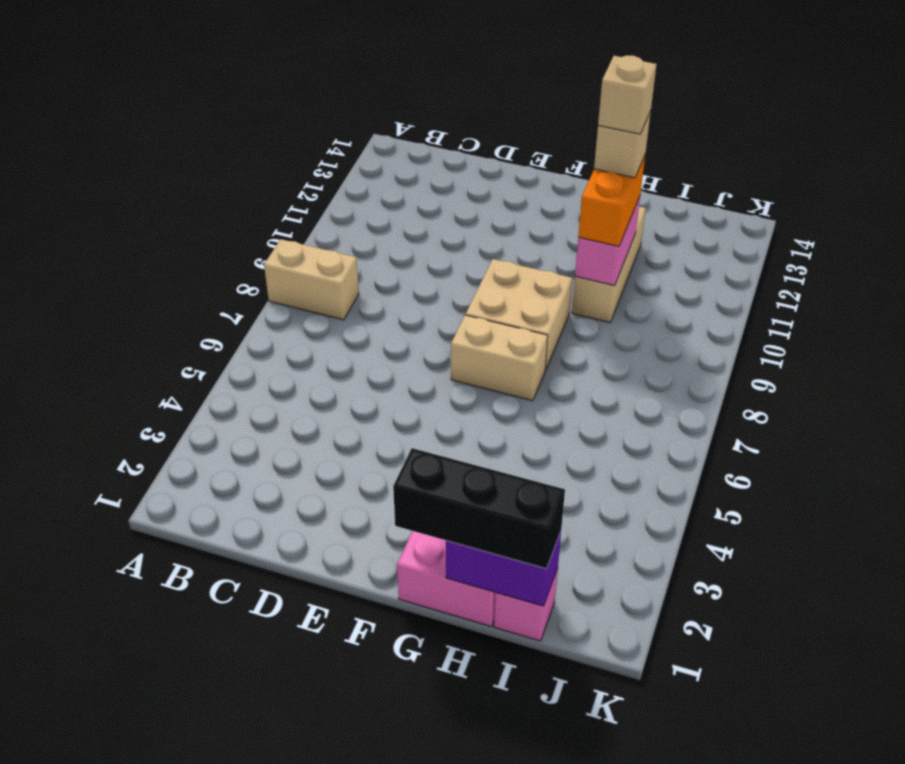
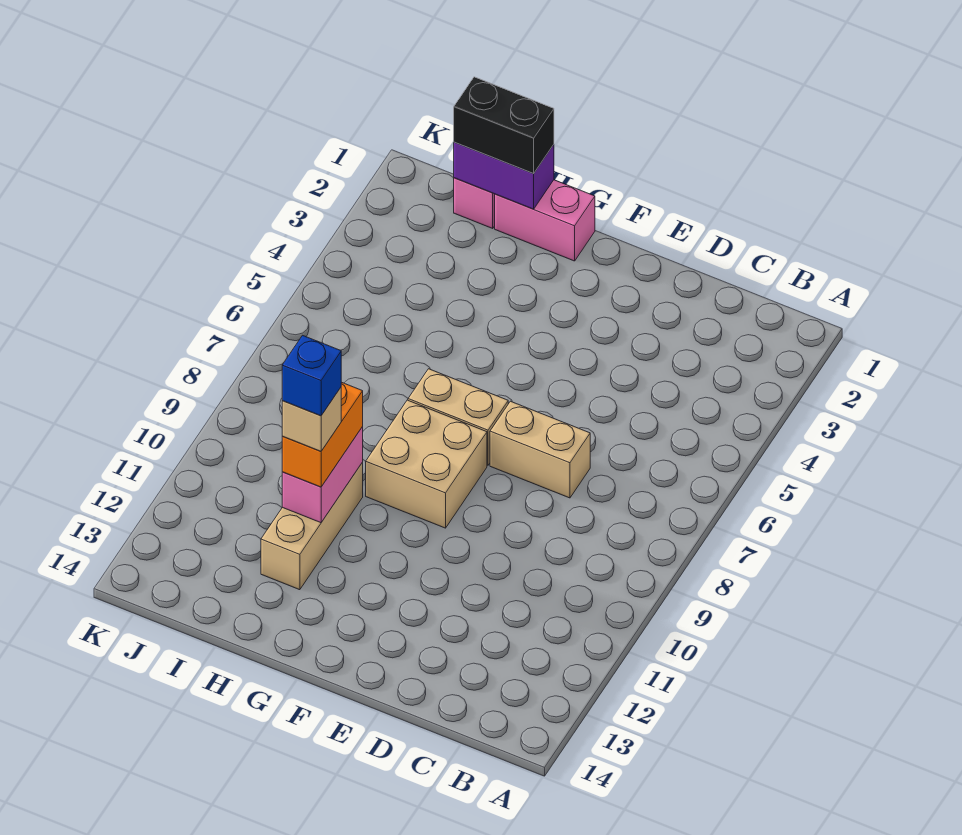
tan brick A8:B8 level 1 -> tan brick D7:E7 level 1
black brick G1:I1 level 3 -> black brick H1:I1 level 3
tan brick H11 level 5 -> blue brick H11 level 5

